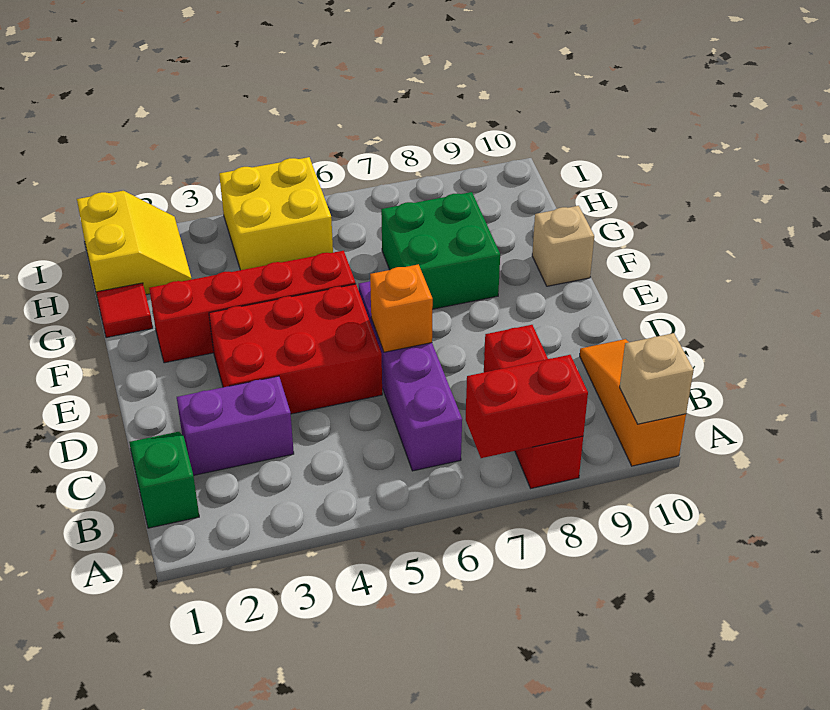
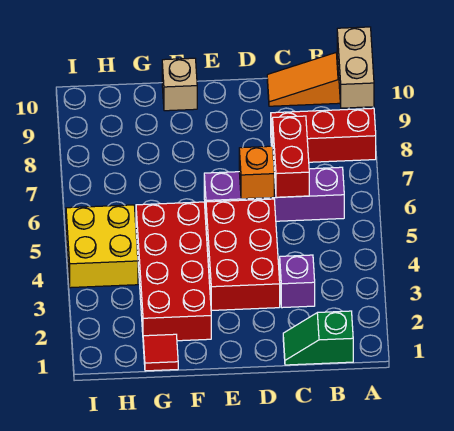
red brick A7:A8 level 2 -> red brick C6:C7 level 2
tan brick A10 level 2 -> tan brick A9:A10 level 2
purple brick C2:C3 level 1 -> purple brick C3 level 1
red brick F2:F5 level 1 -> red brick F2:G5 level 1
green brick F7:G8 level 1 -> none
yellow slope H1:I2 level 1 top 1 -> none

